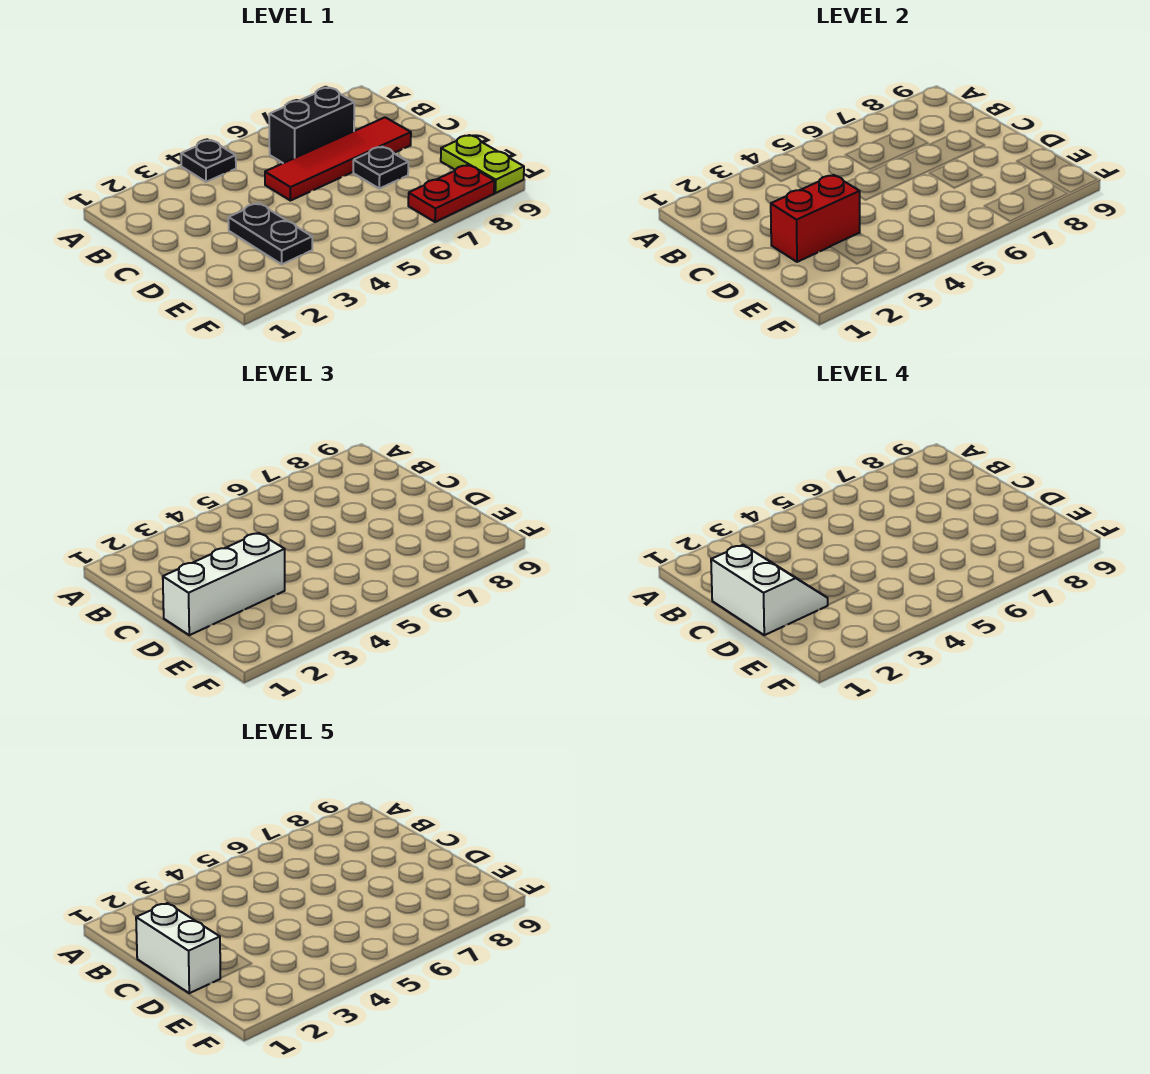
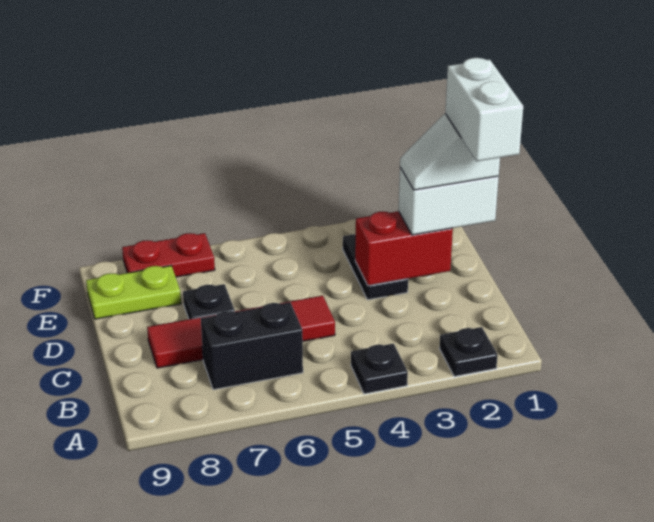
none -> black plate A2 level 1
white slope C1:D2 level 4 top 1 -> white slope D1:D2 level 4 top 1
white brick D1:D3 level 3 -> white brick D1:D2 level 3
lime plate E9:F9 level 1 -> lime plate E8:E9 level 1

